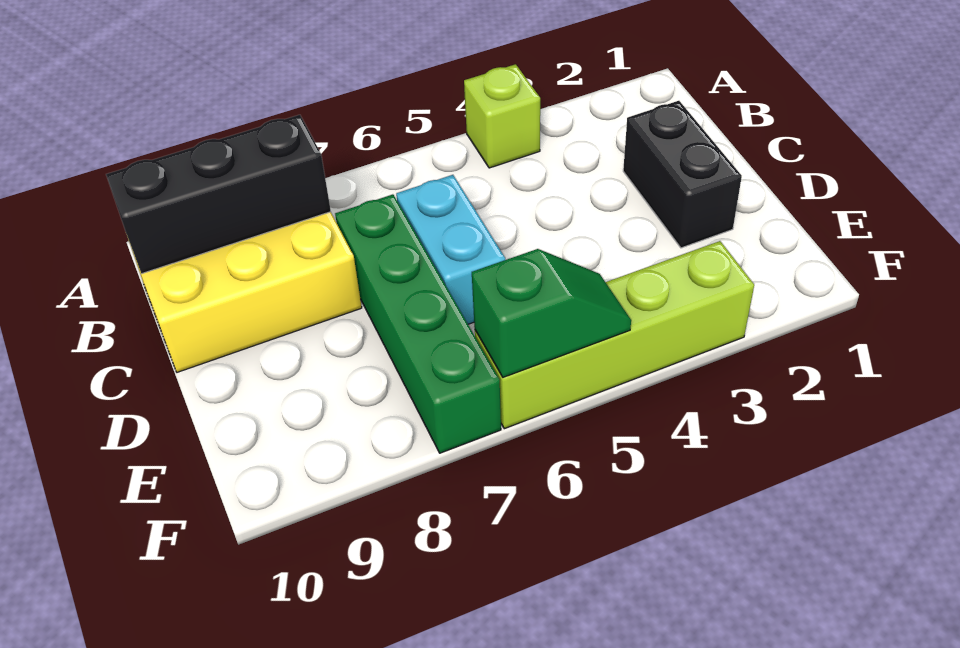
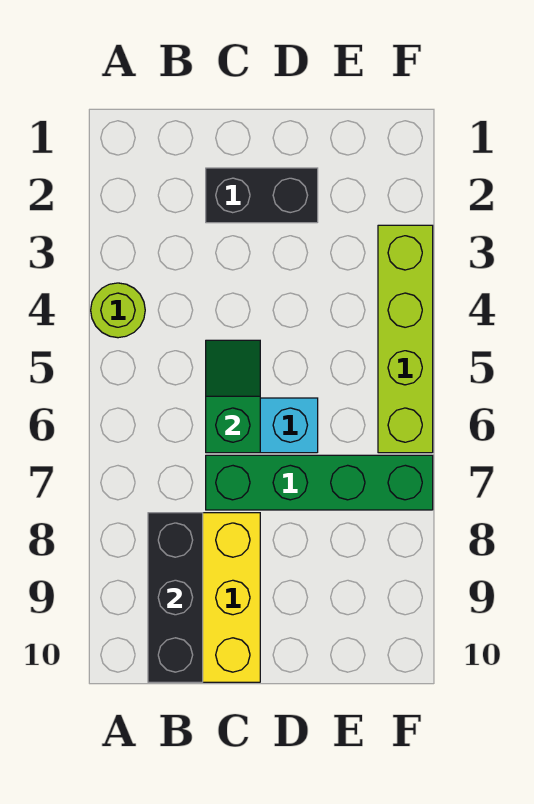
lime brick A4 level 1 -> lime round brick A4 level 1
green slope F5:F6 level 2 top 6 -> green slope C5:C6 level 2 top 6

